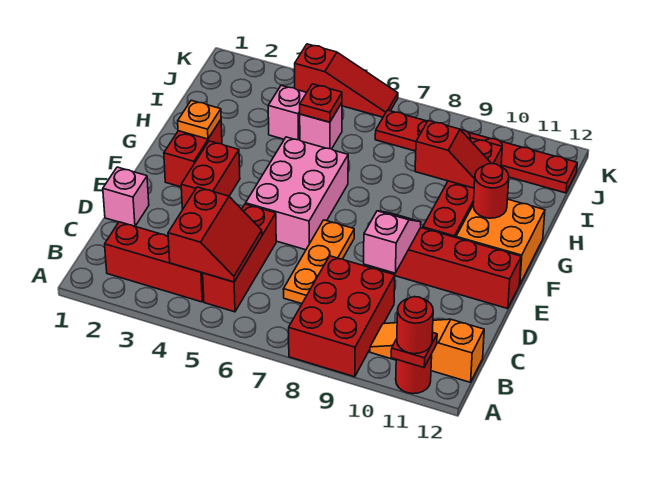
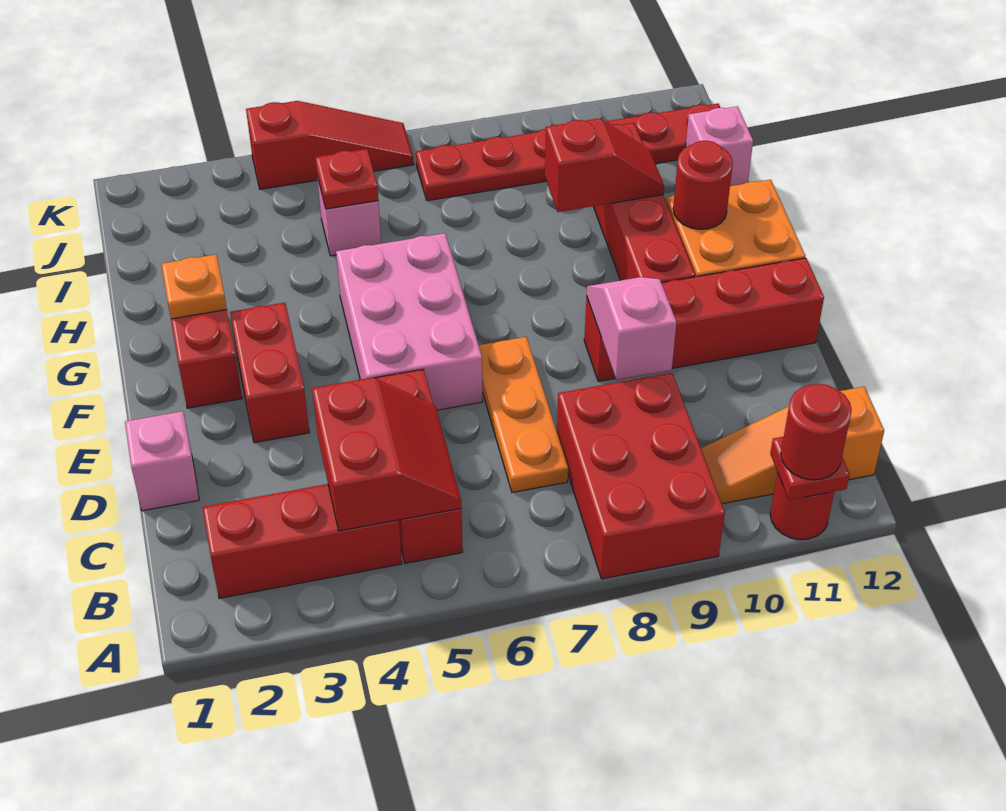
pink brick I4 level 1 -> pink brick I12 level 1

